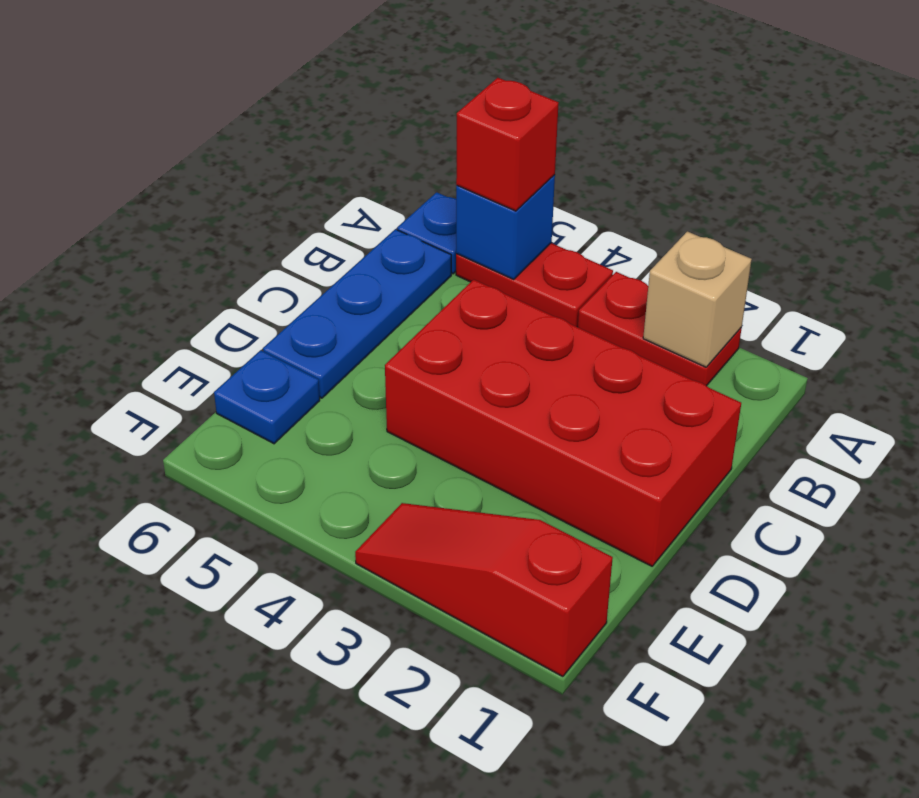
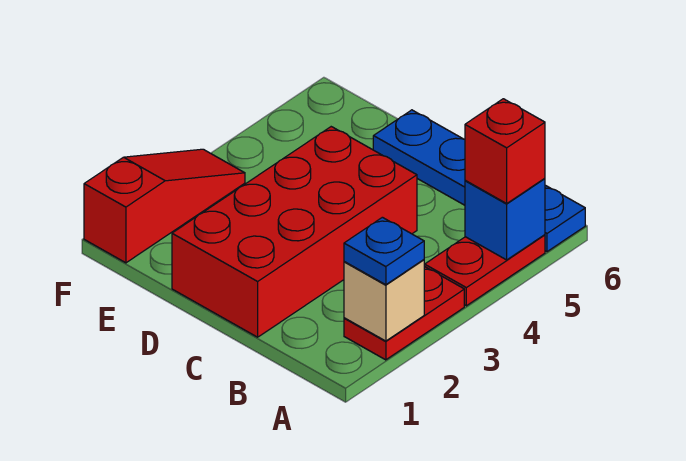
blue plate E6 level 1 -> blue plate A2 level 3

